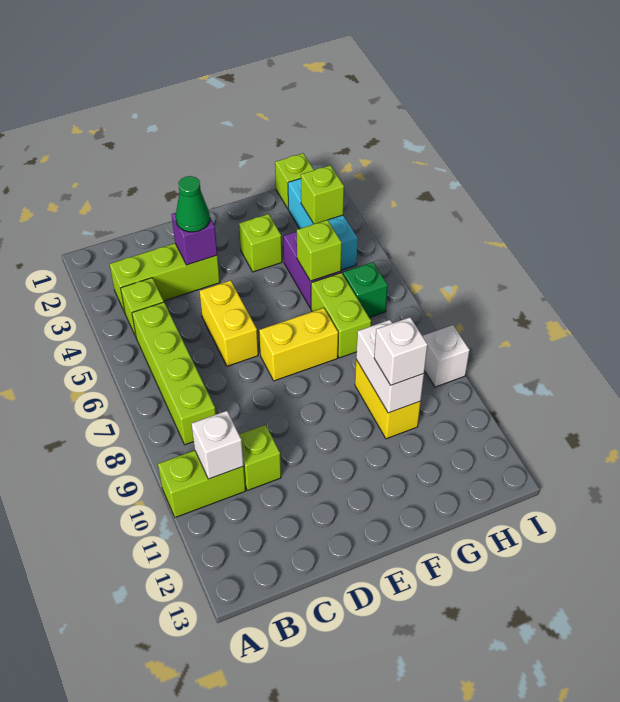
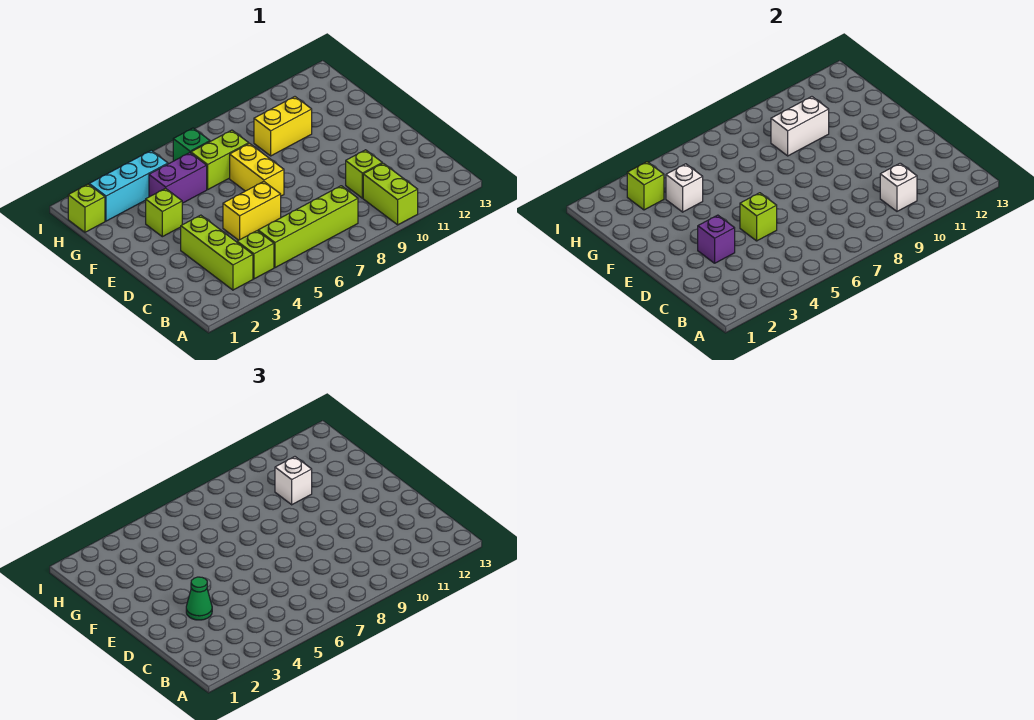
lime brick G5 level 2 -> lime brick D5 level 2
white brick I9 level 1 -> white brick G4 level 2

